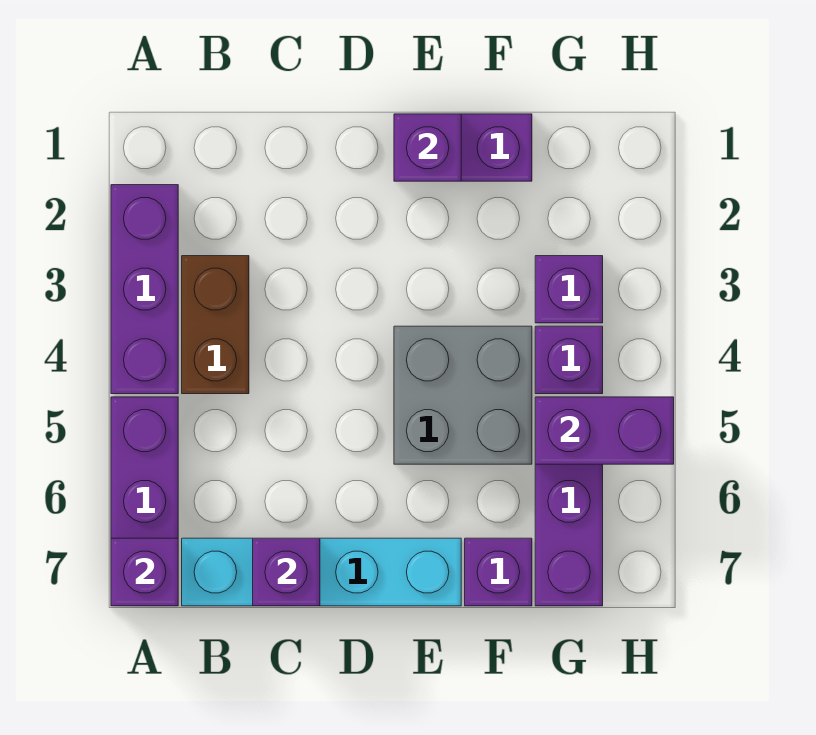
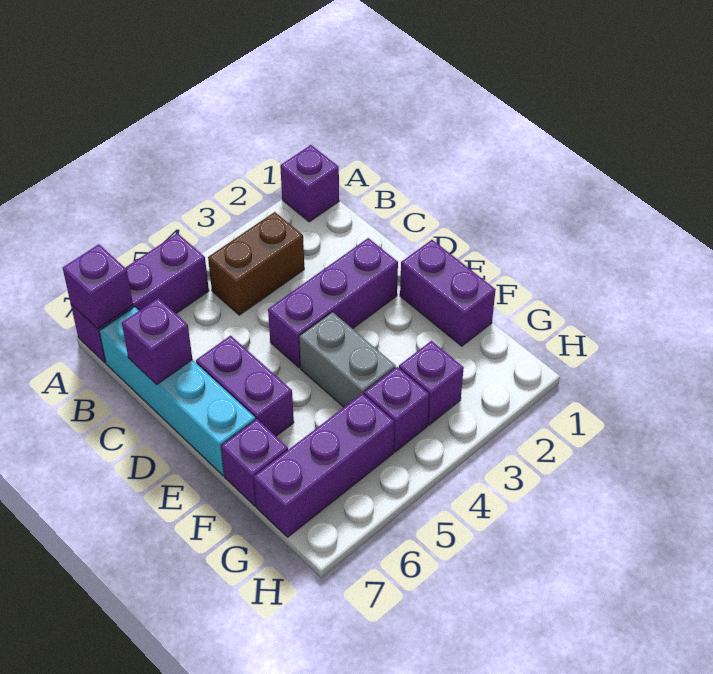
purple brick A2:A4 level 1 -> purple brick D2:D4 level 1
purple brick E1 level 2 -> purple brick A1 level 1
grey brick E4:F5 level 1 -> grey brick E4:F4 level 1
purple brick G5:H5 level 2 -> purple brick D6:E6 level 1

